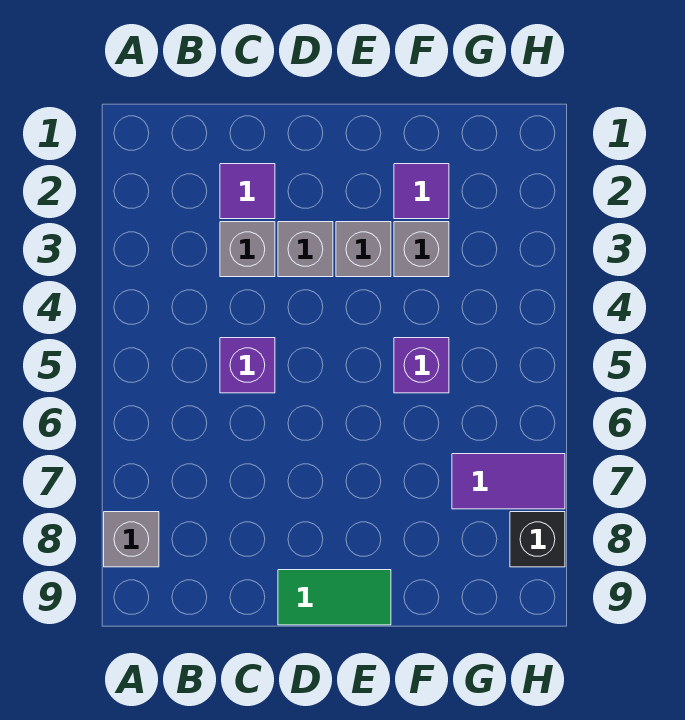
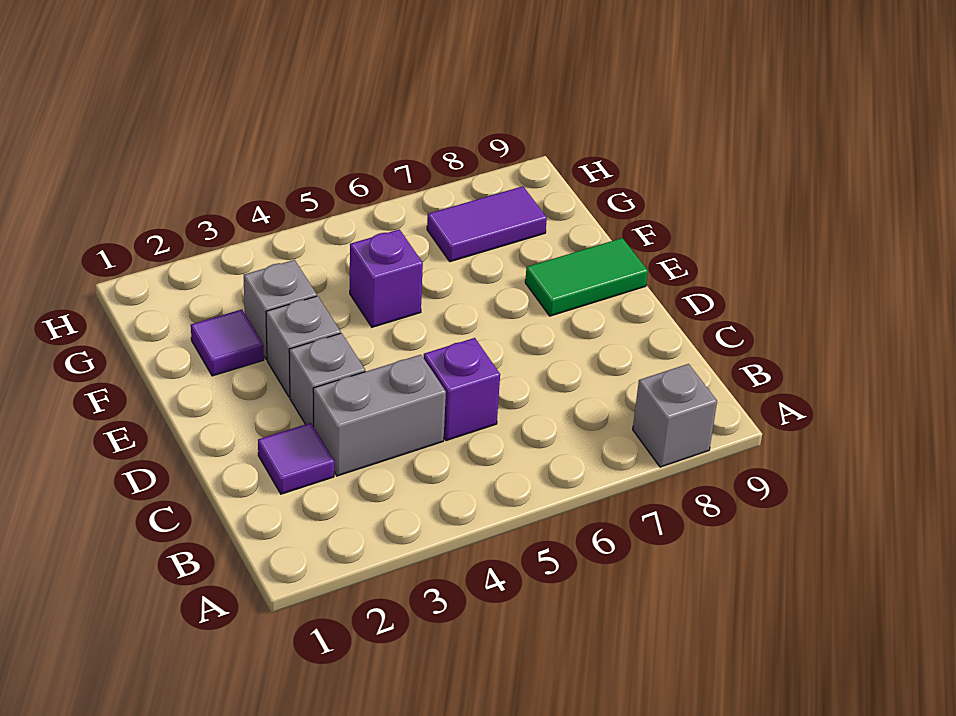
grey brick C3 level 1 -> grey brick C3:C4 level 1
green tile D9:E9 level 1 -> green tile E8:E9 level 1
purple tile G7:H7 level 1 -> purple tile G7:G8 level 1
black brick H8 level 1 -> none

